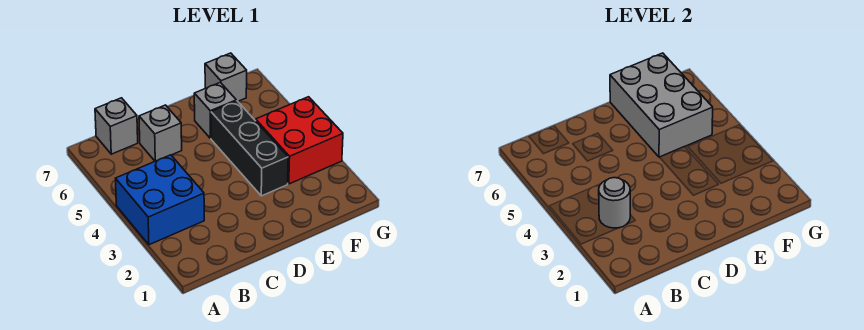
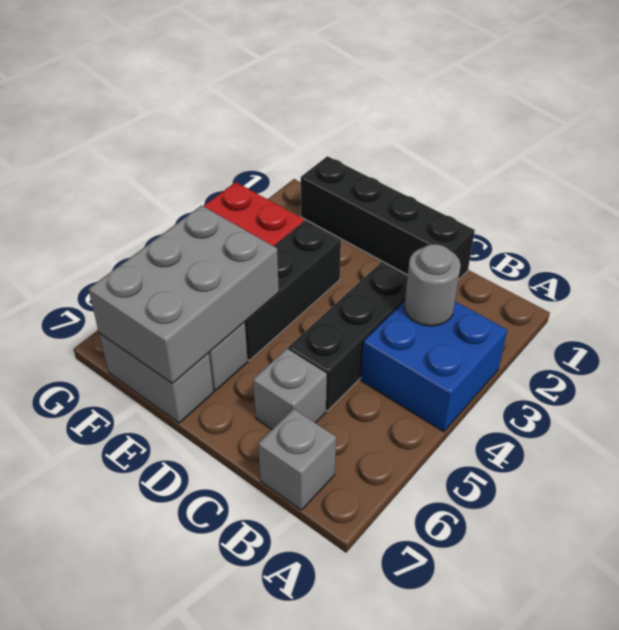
none -> black brick C1:F1 level 1
none -> black brick C3:C5 level 1
grey brick F7 level 1 -> grey brick E7:F7 level 1

